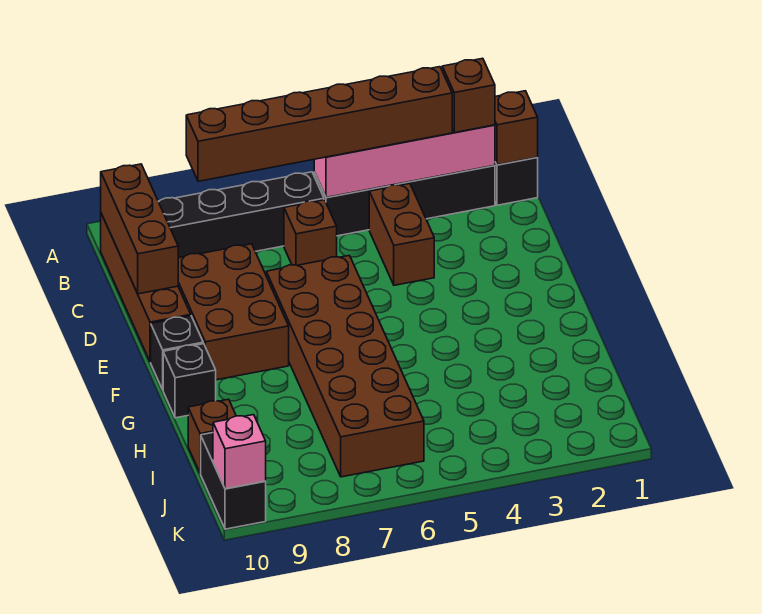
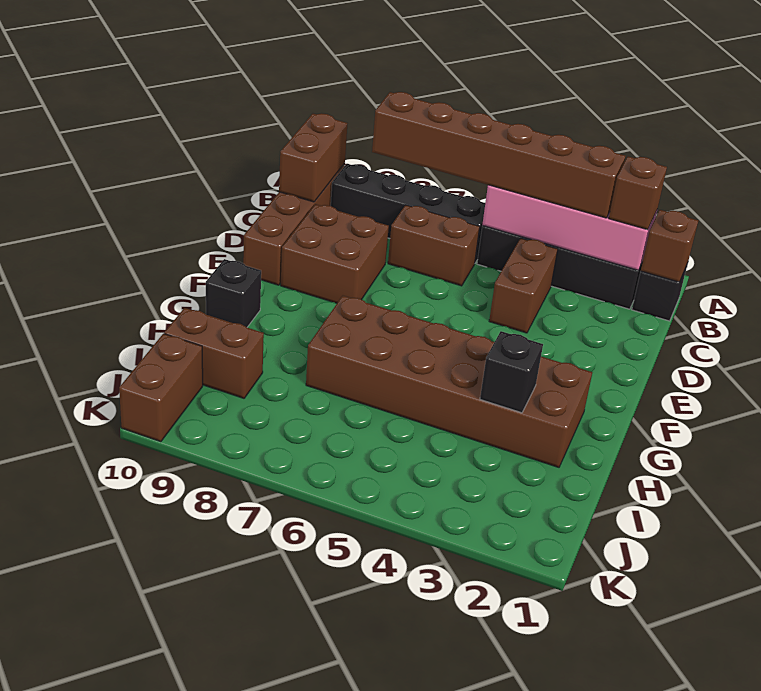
brown brick B10:D10 level 2 -> brown brick B10:C10 level 2
brown brick C6 level 1 -> brown brick C6:C7 level 1
brown brick D8:F9 level 1 -> brown brick D8:E9 level 1
brown brick E6:J7 level 1 -> brown brick G2:H7 level 1
black brick F10 level 1 -> black brick H3 level 2
brown brick I10 level 1 -> brown brick I9:I10 level 1
black brick J10:K10 level 1 -> brown brick J10:K10 level 1
pink brick K10 level 2 -> none

